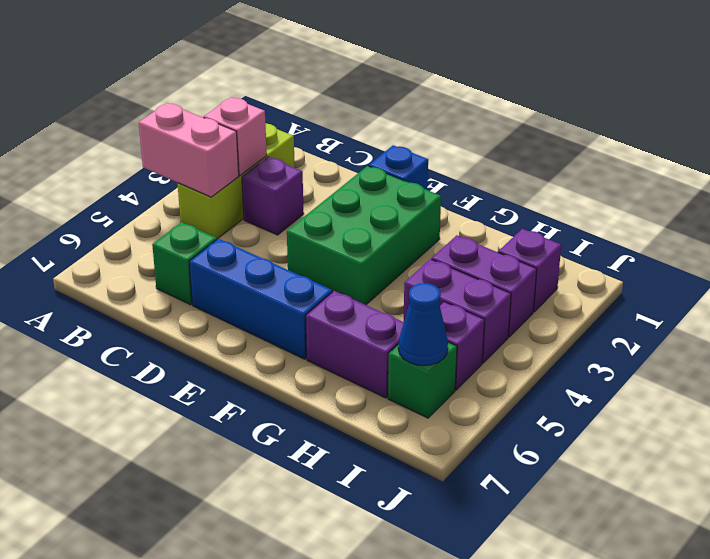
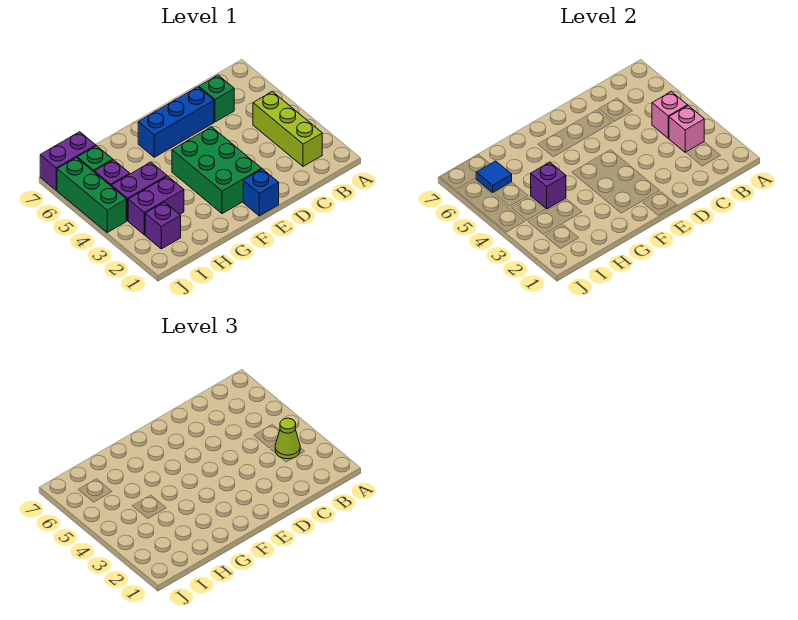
pink brick A4:B4 level 2 -> pink brick B4 level 2
none -> lime cone B3 level 3
purple brick C3 level 1 -> purple brick H4 level 2
purple brick G6:H6 level 1 -> purple brick I7:J7 level 1
blue cone I6 level 2 -> blue tile I6 level 2
none -> green brick J4:J6 level 1

